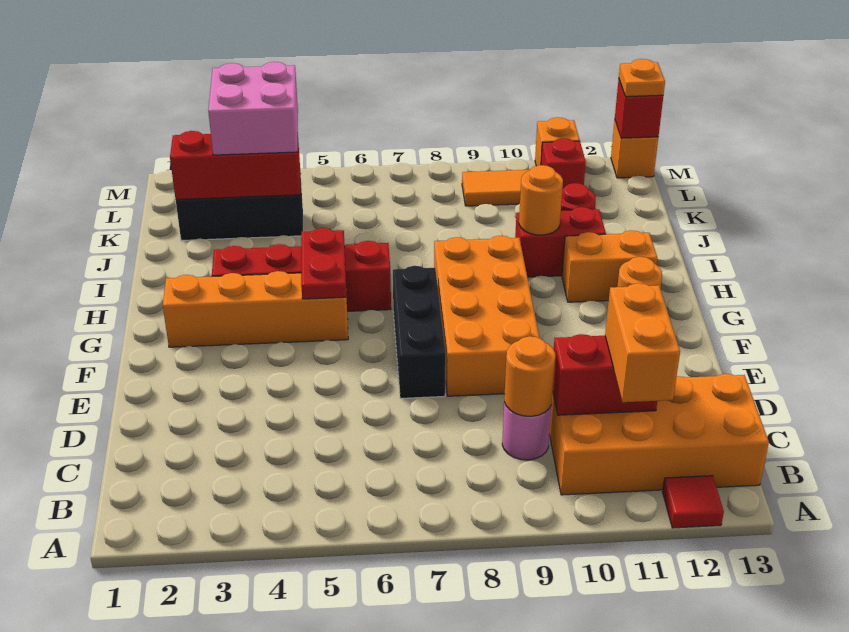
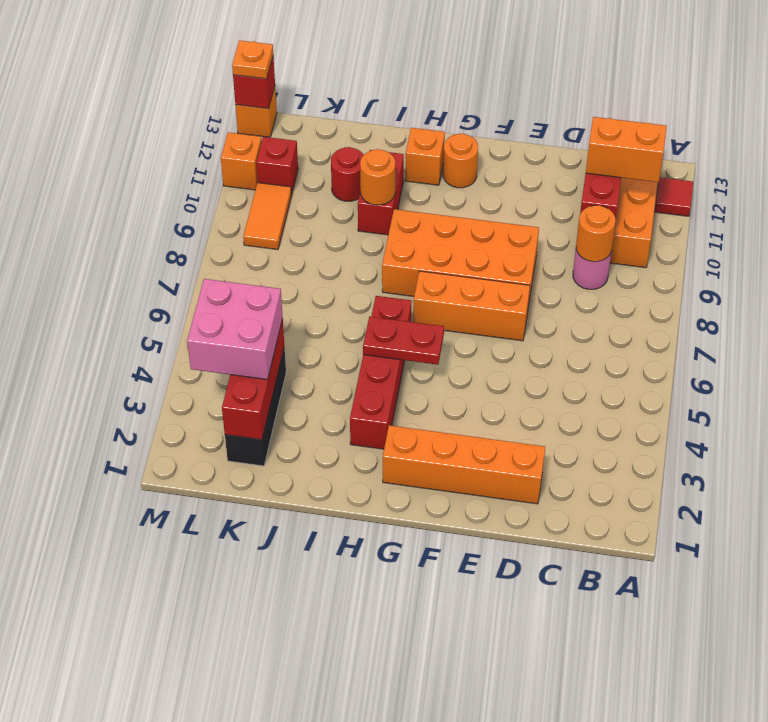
black brick E7:G7 level 1 -> orange brick E7:G7 level 1
orange brick G2:G5 level 1 -> orange brick D2:G2 level 1
orange brick H11:H12 level 1 -> orange brick H12 level 1

